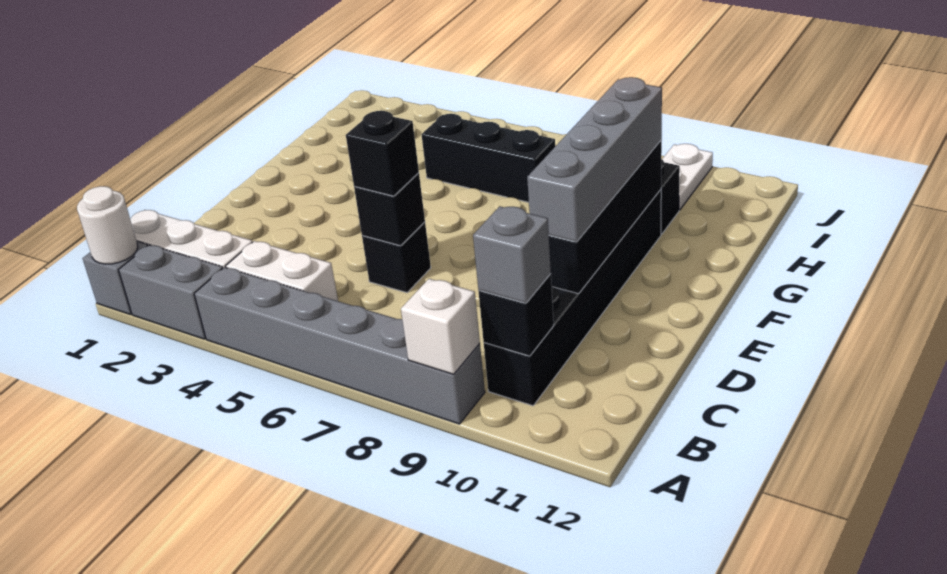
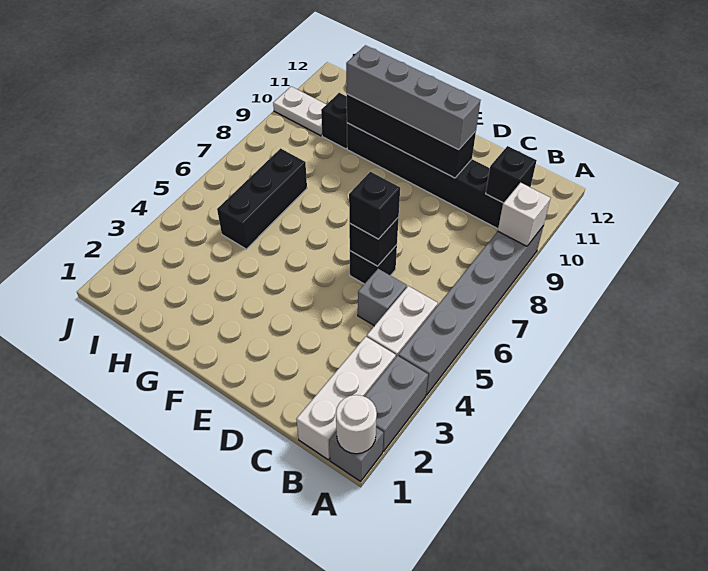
grey brick B10 level 3 -> grey brick C5 level 1

